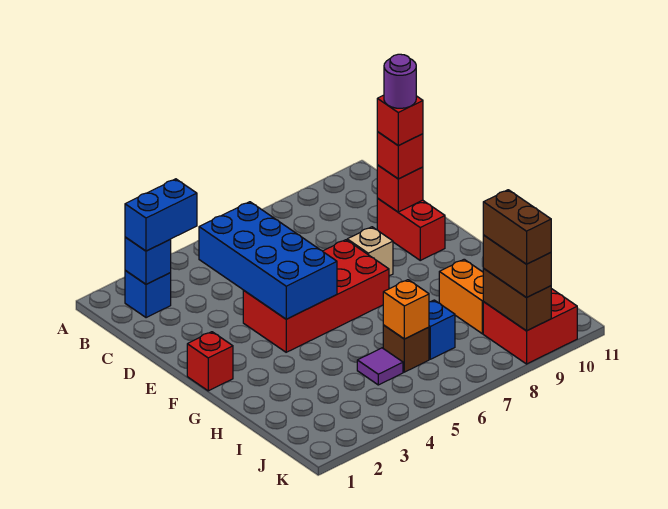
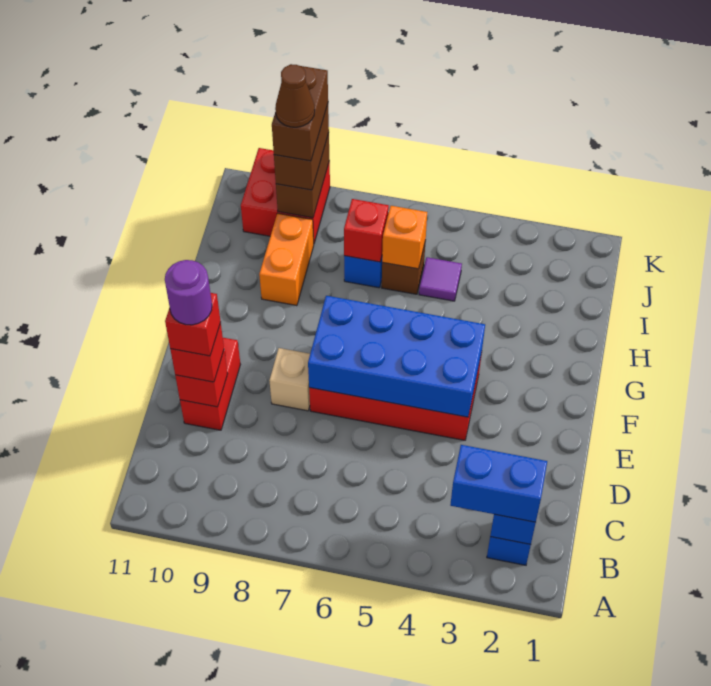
blue brick C4:F5 level 2 -> blue brick E4:F7 level 2
red brick F1 level 1 -> red brick I7 level 2
none -> brown cone J9 level 5

